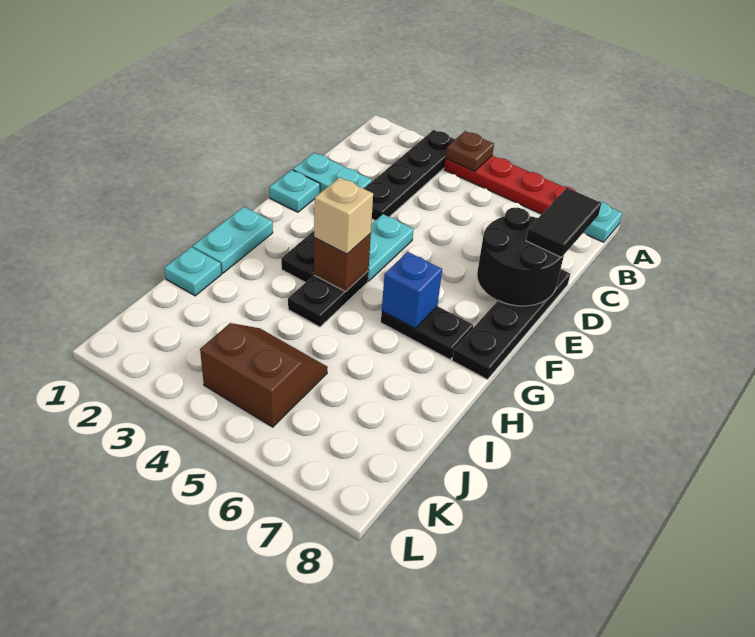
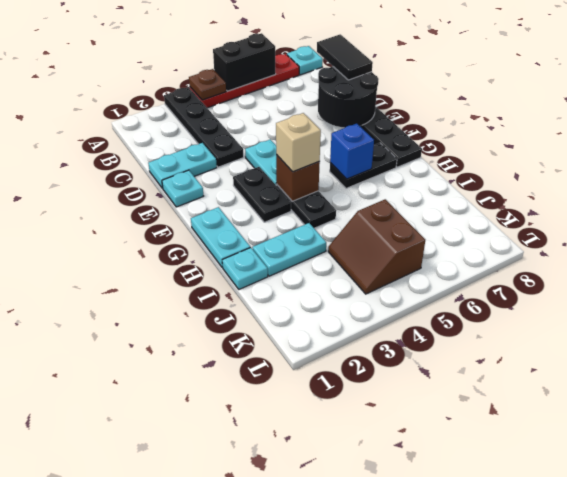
none -> black brick A5:A6 level 2
none -> cyan plate I2:I3 level 1
brown slope J4:K5 level 1 top K -> brown slope J4:K5 level 1 top 5

